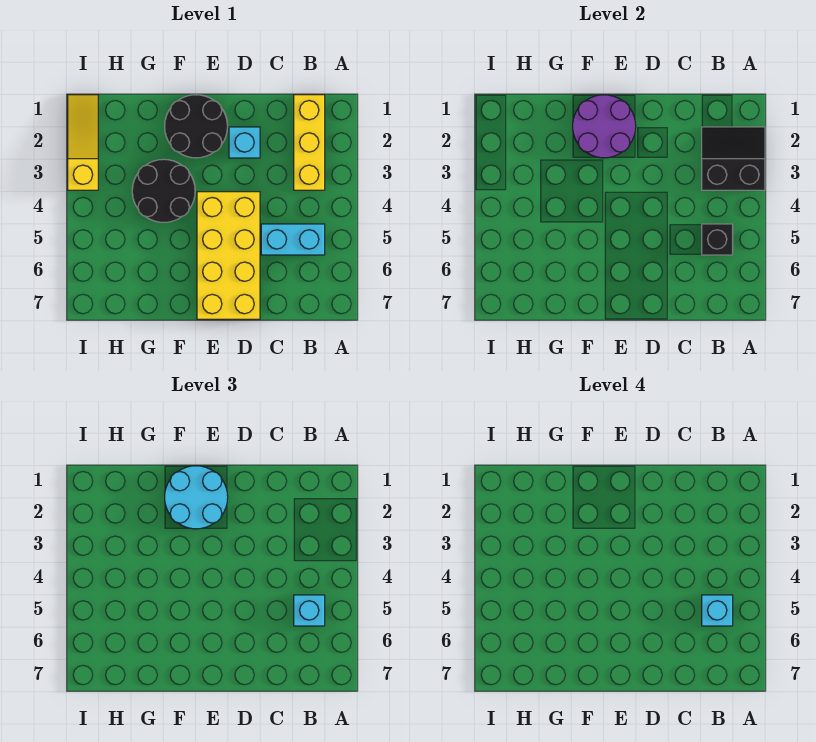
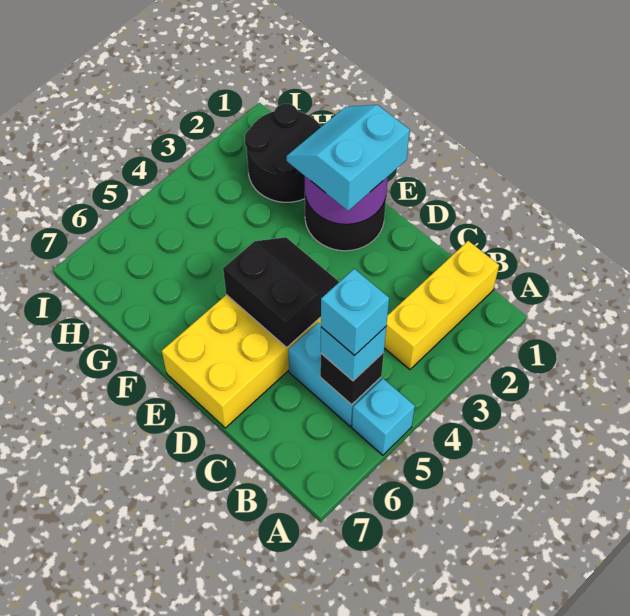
black slope A2:B3 level 2 top 3 -> black slope D4:E5 level 2 top 5
cyan brick D2 level 1 -> cyan brick A5 level 1
cyan round brick E1:F2 level 3 -> cyan slope E1:F2 level 3 top E
black round brick F3:G4 level 1 -> black round brick G1:H2 level 1
yellow slope I1:I3 level 1 top 3 -> none

